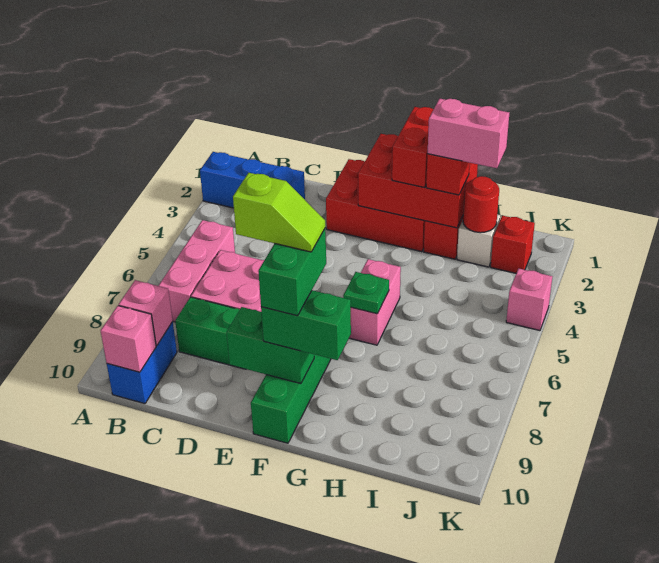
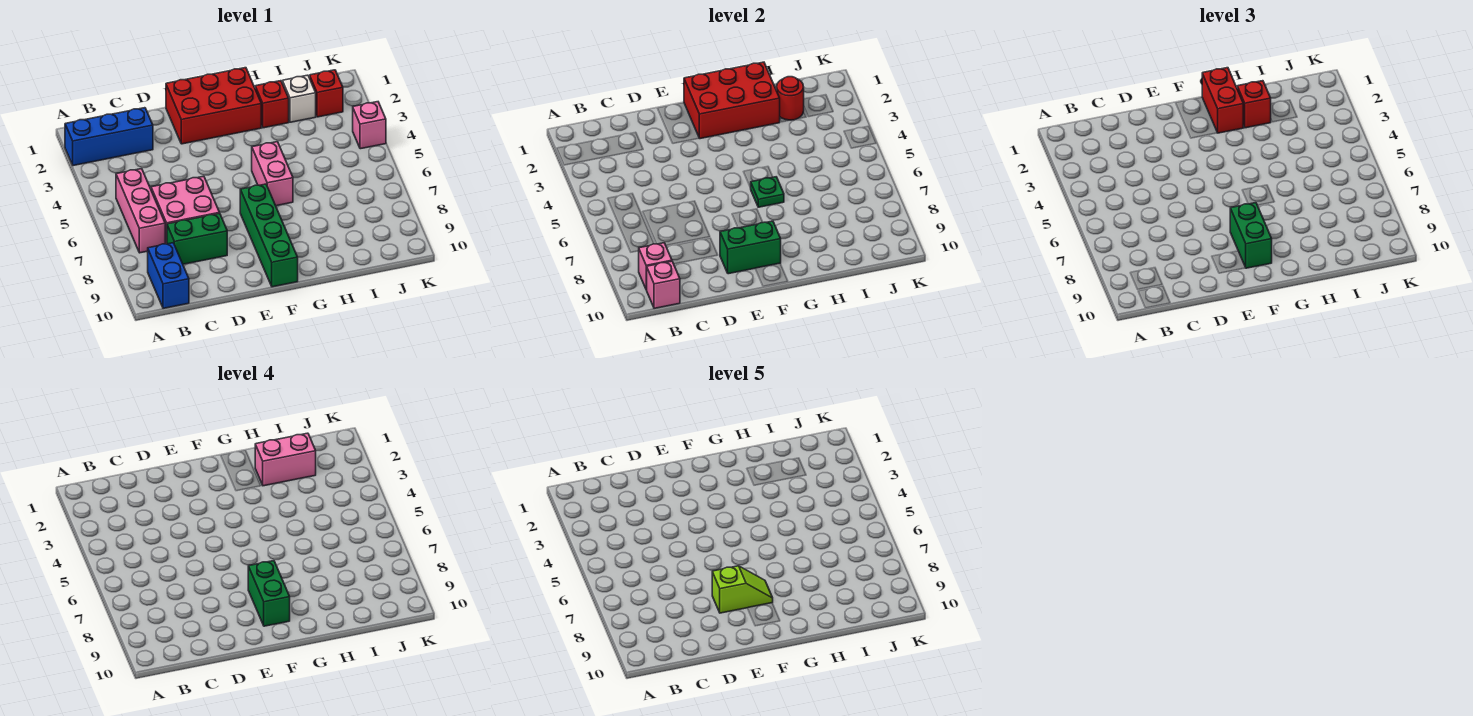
green brick F9:G9 level 3 -> green brick F8:F9 level 3

